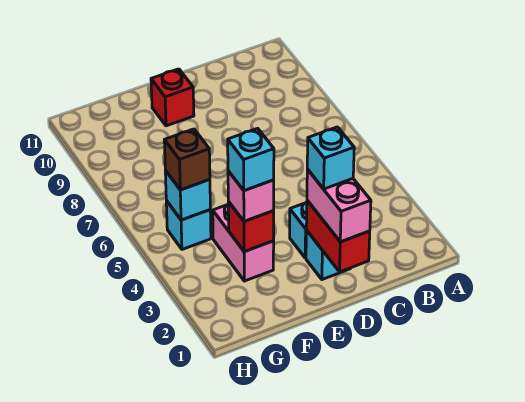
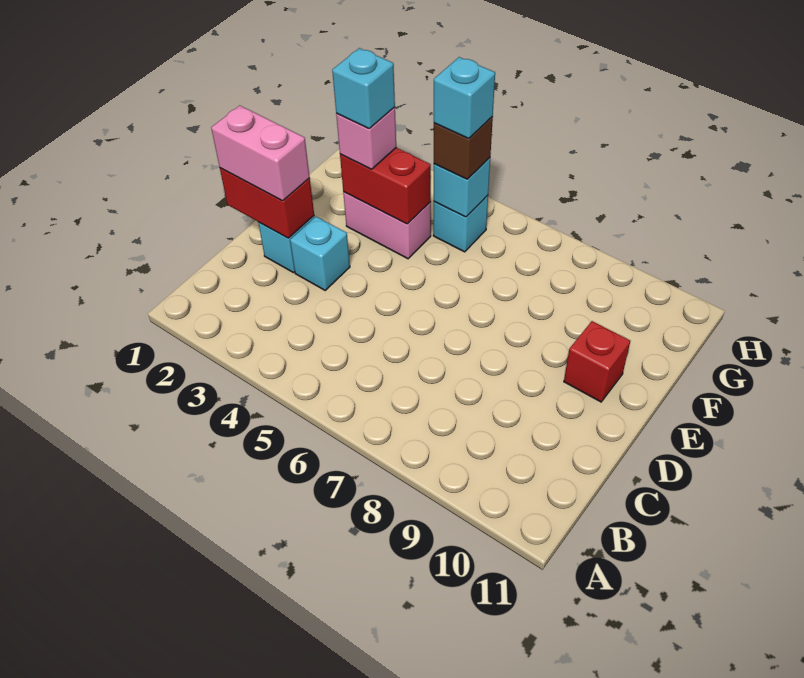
cyan brick D2 level 4 -> cyan brick G5 level 4
red brick F3 level 2 -> red brick F3:F4 level 2

